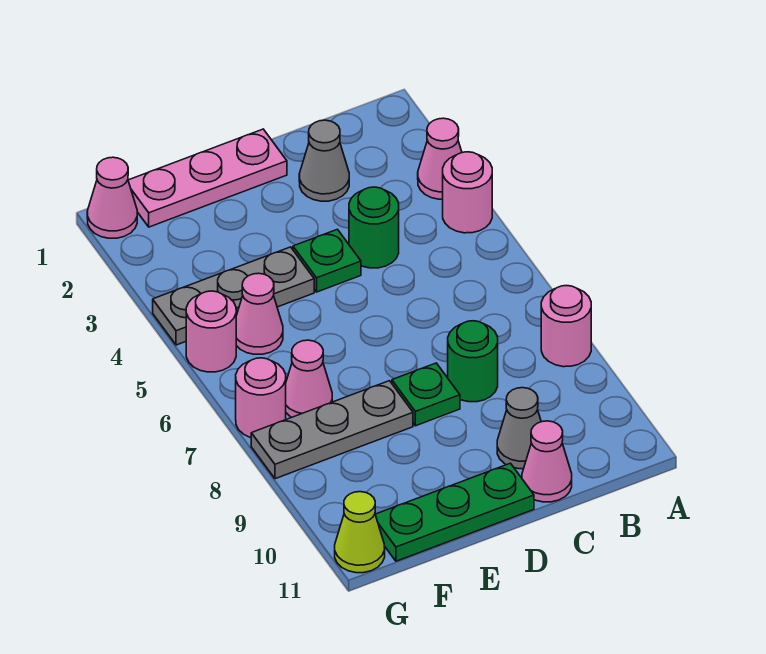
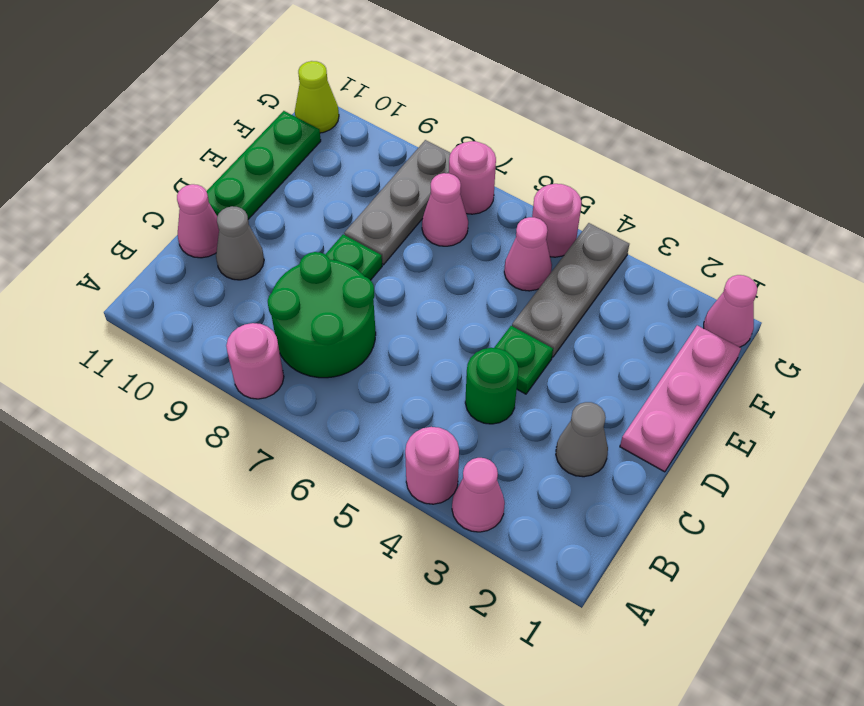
green round brick C8 level 1 -> green round brick B7:C8 level 1

